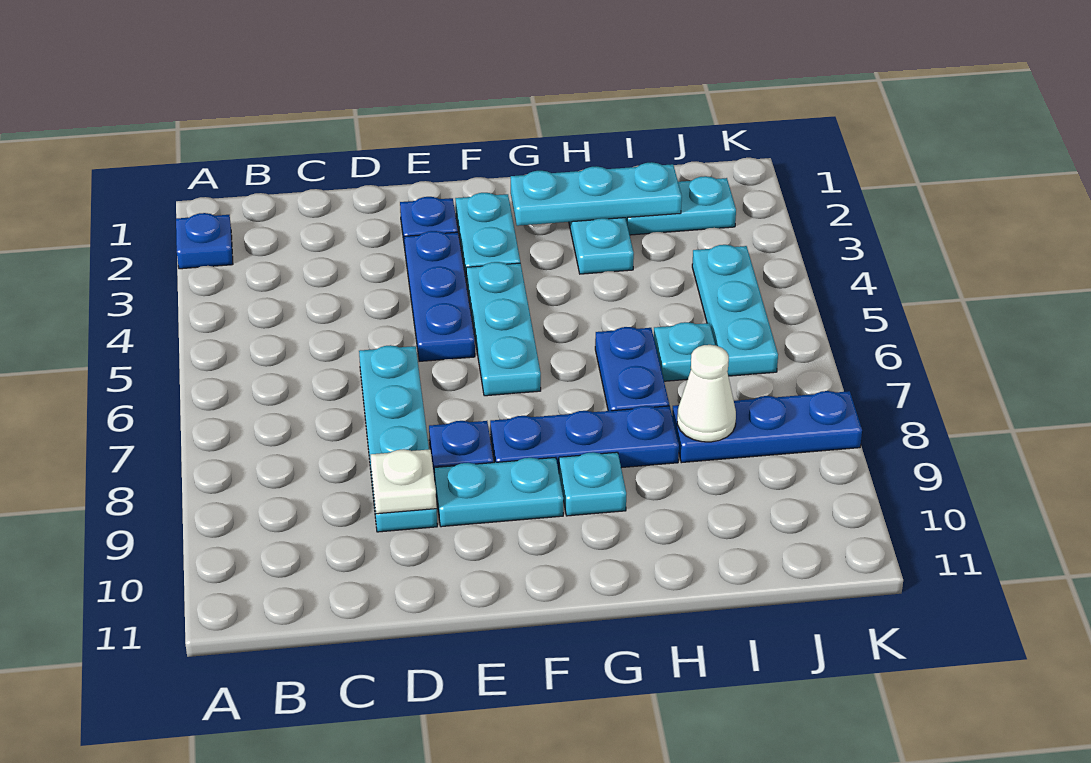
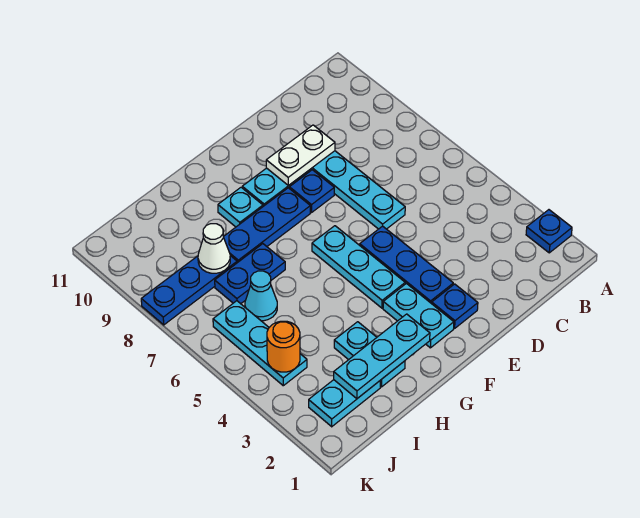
white plate D9 level 2 -> white plate D9:E9 level 2
blue plate H6:H7 level 1 -> blue plate H7:I7 level 1
cyan plate I6 level 1 -> cyan cone I6 level 1
none -> orange round brick J4 level 2

